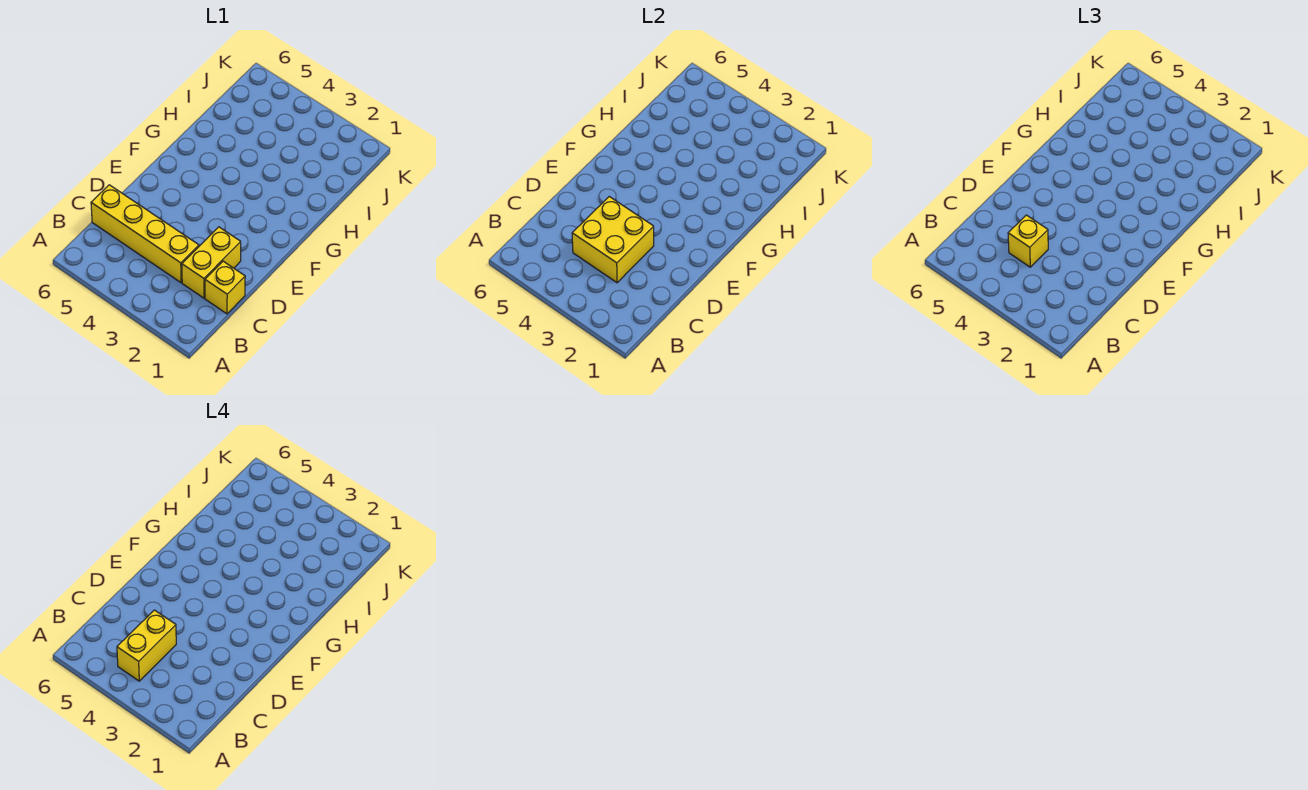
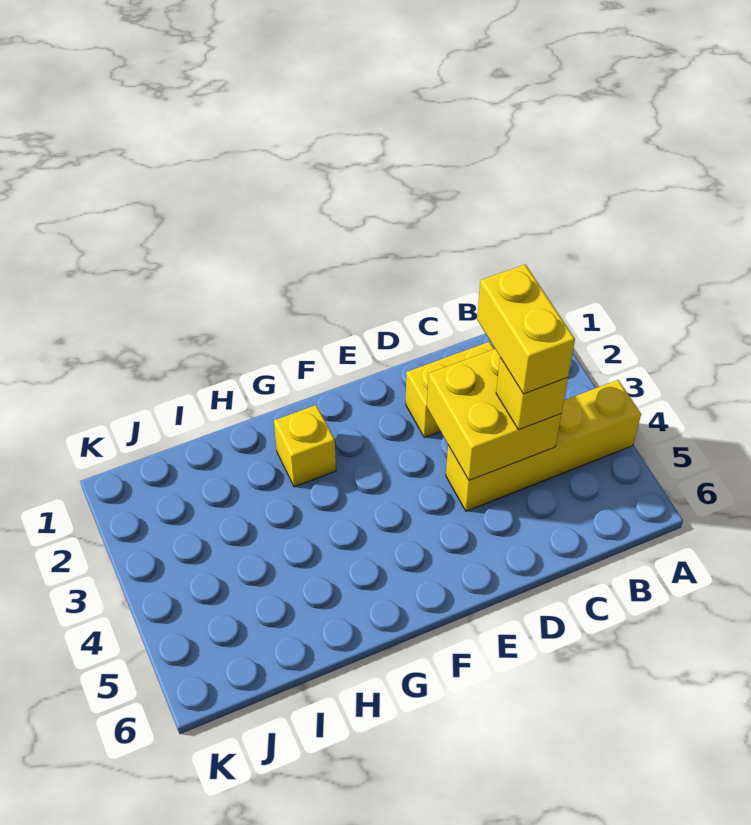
yellow brick B4:C4 level 4 -> yellow brick C3:C4 level 4
yellow brick C1 level 1 -> yellow brick G2 level 1
yellow brick C3:C6 level 1 -> yellow brick A4:D4 level 1

